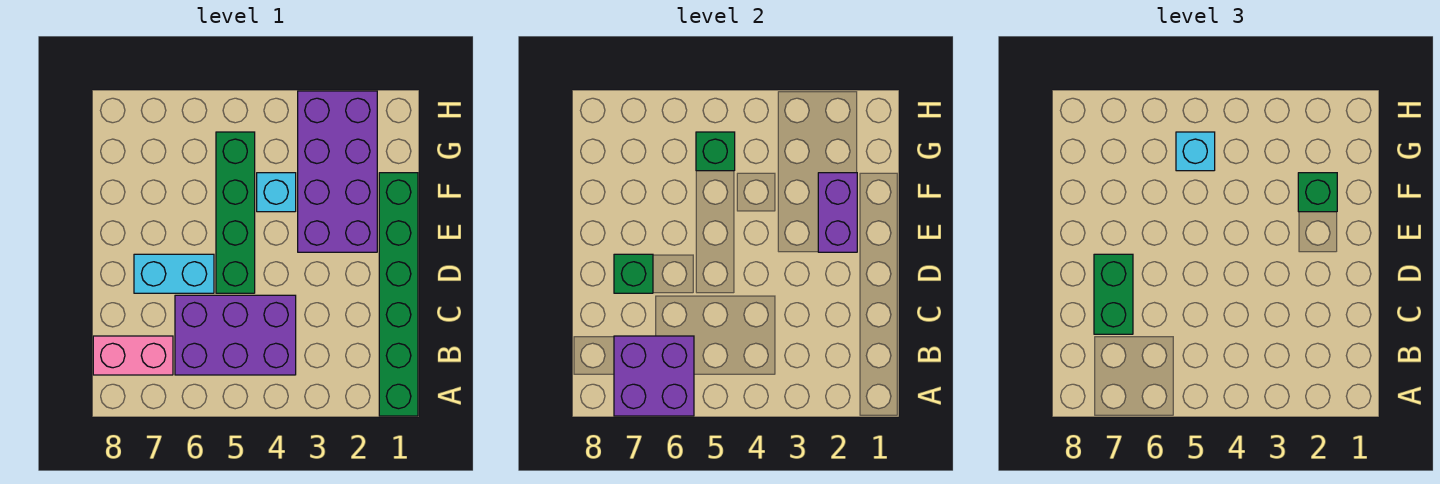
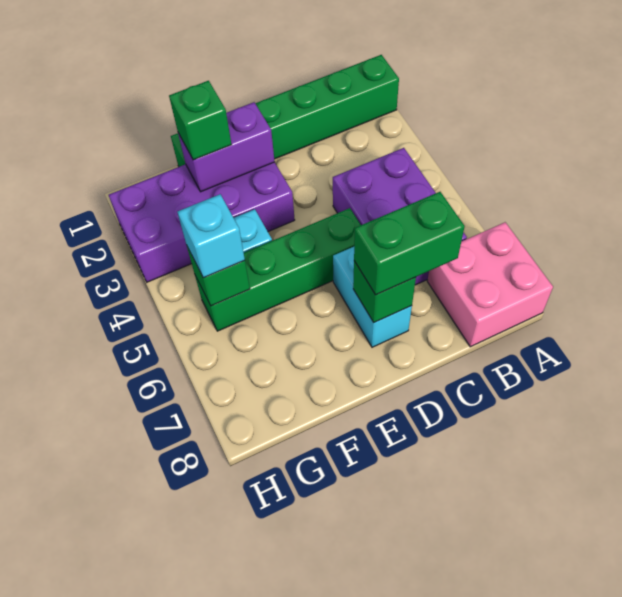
purple brick A6:B7 level 2 -> none
pink brick B7:B8 level 1 -> pink brick A7:B8 level 1

